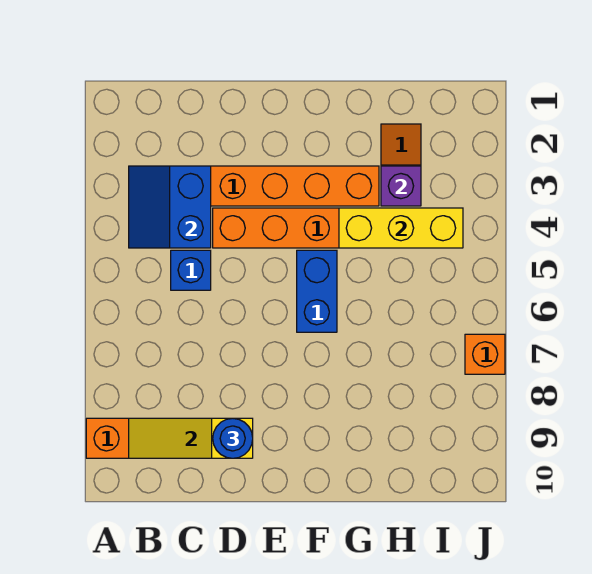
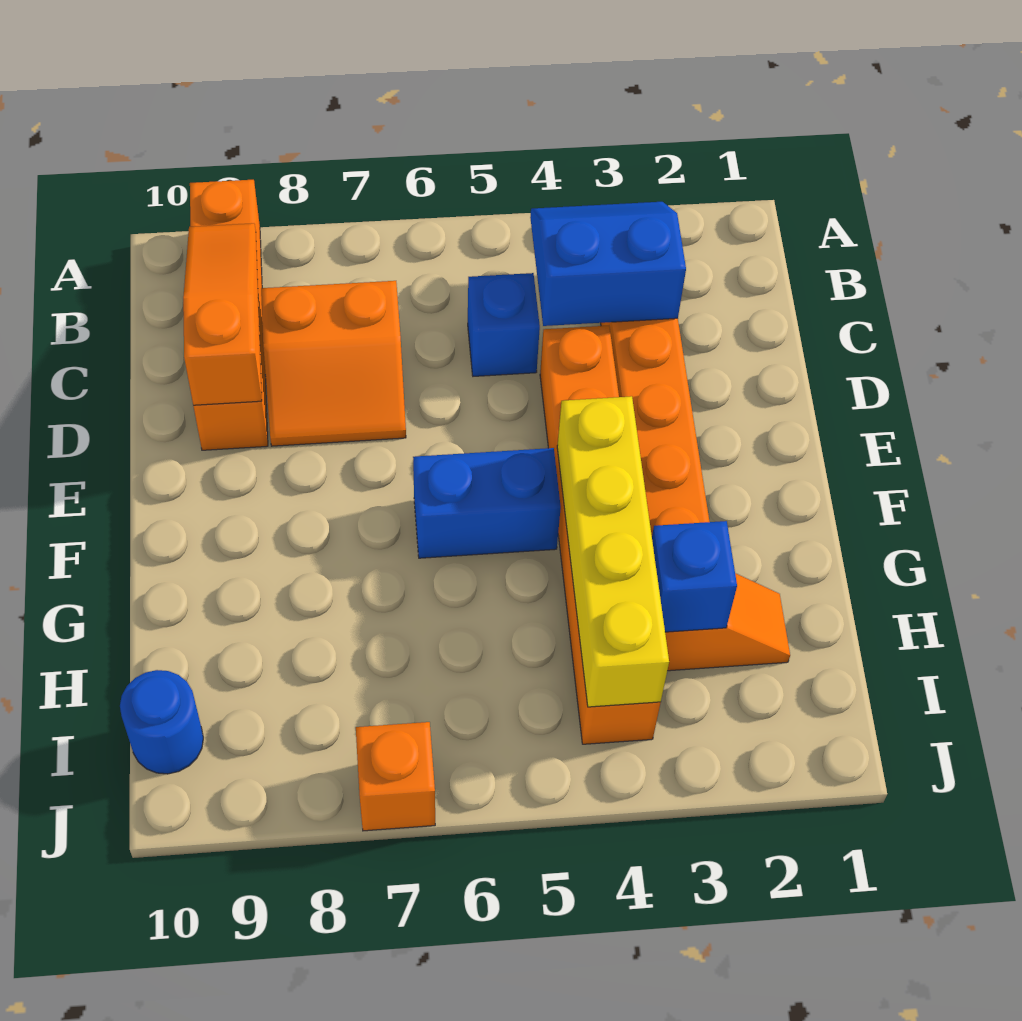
yellow slope B9:D9 level 2 top D -> orange slope B9:D9 level 2 top D
none -> orange slope C7:D8 level 1 top C
blue round brick D9 level 3 -> blue round brick I10 level 1
yellow brick G4:I4 level 2 -> yellow brick F4:I4 level 2
purple brick H3 level 2 -> blue brick H3 level 2

